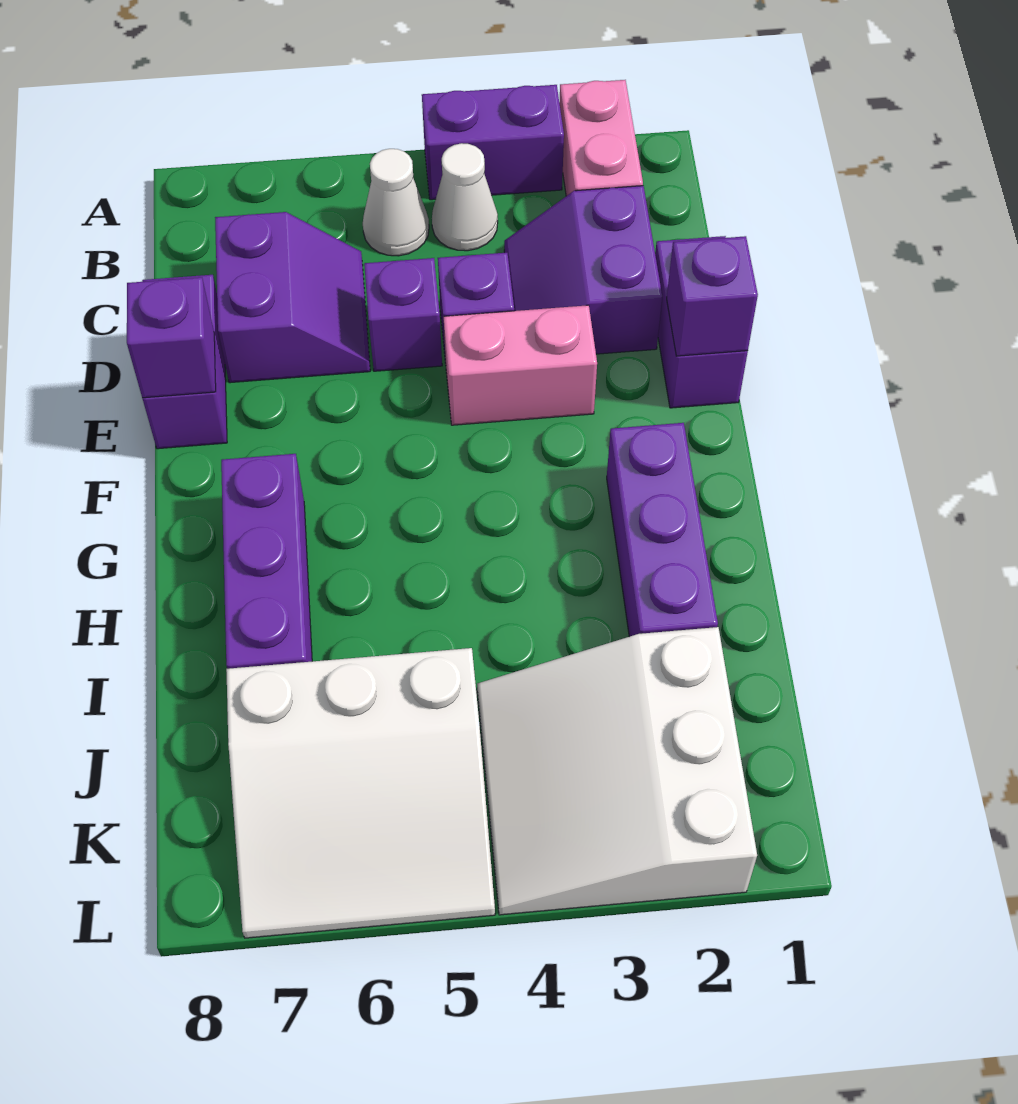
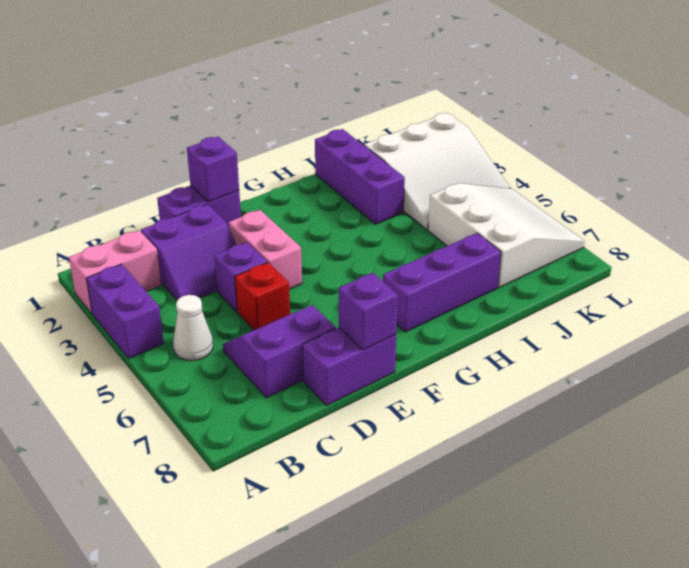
white cone B4 level 1 -> none
purple brick D5 level 1 -> red brick D5 level 1
purple brick G2:I2 level 1 -> purple brick I1:I3 level 1

